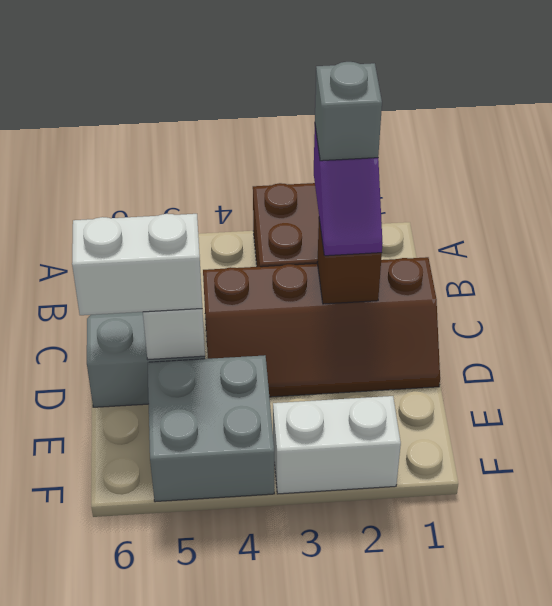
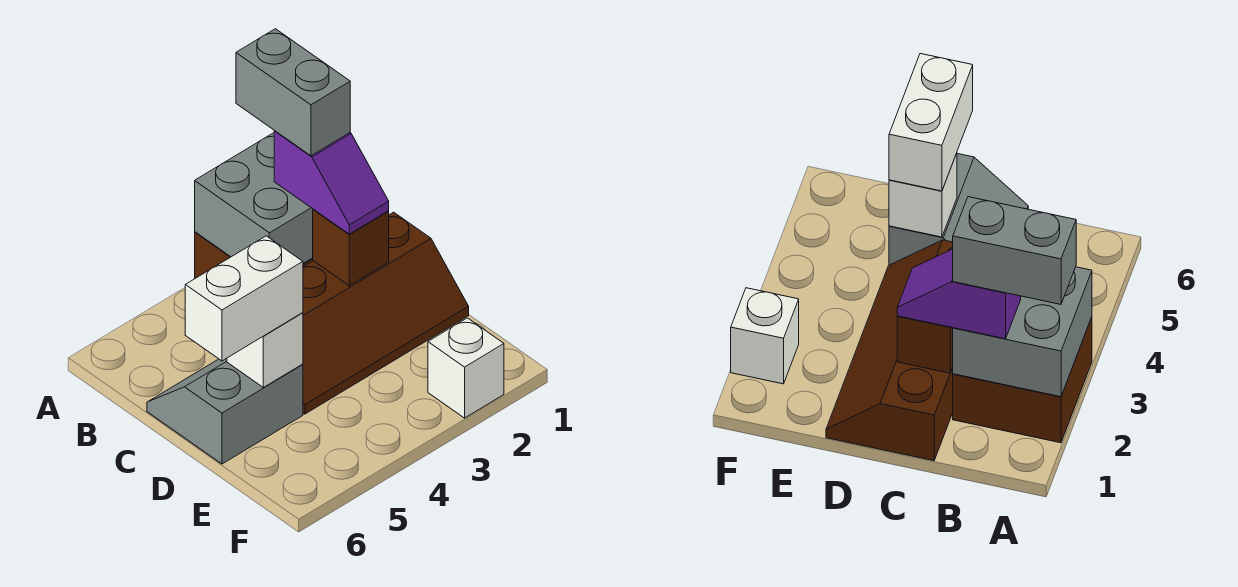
grey brick B2 level 4 -> grey brick A2:B2 level 4
grey brick E4:F5 level 1 -> grey brick A2:B3 level 2
white brick F2:F3 level 1 -> white brick F2 level 1

